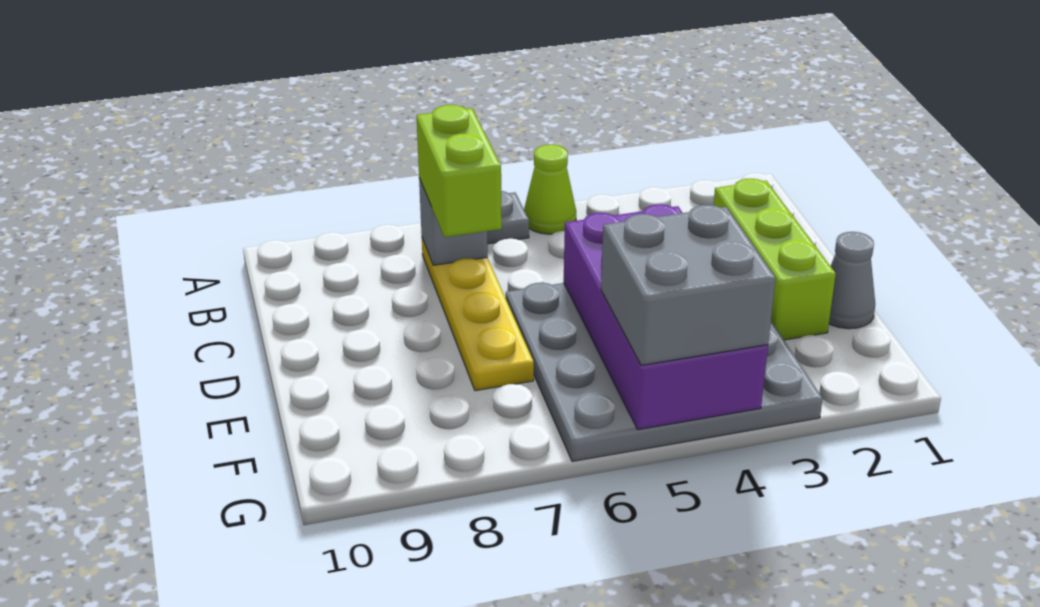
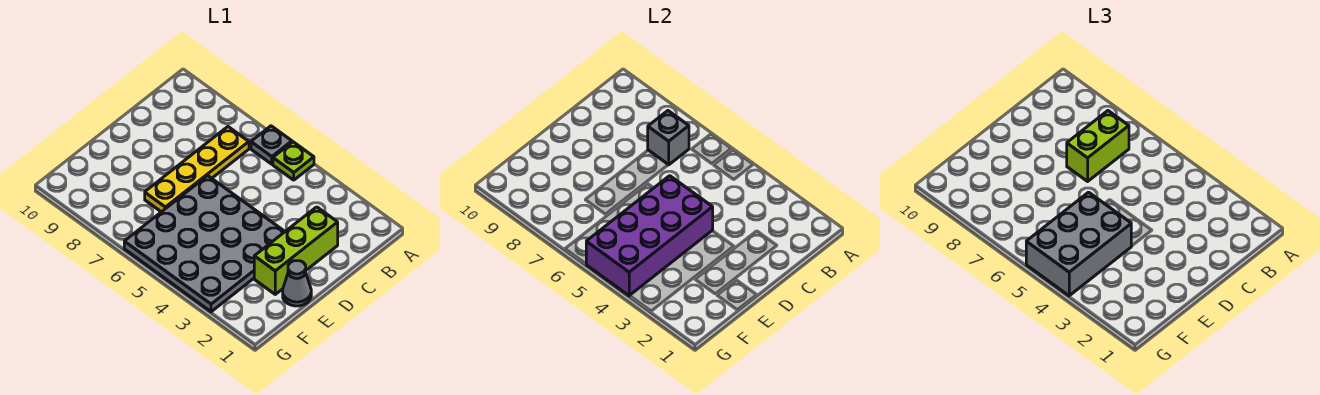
lime cone A5 level 1 -> lime plate A5 level 1
grey brick F4:G5 level 3 -> grey brick E4:G5 level 3

